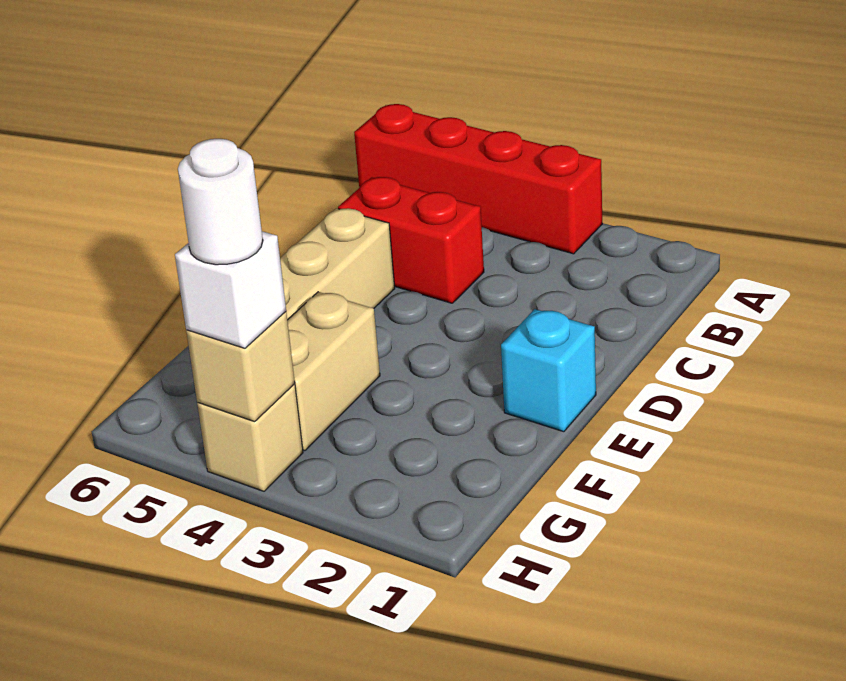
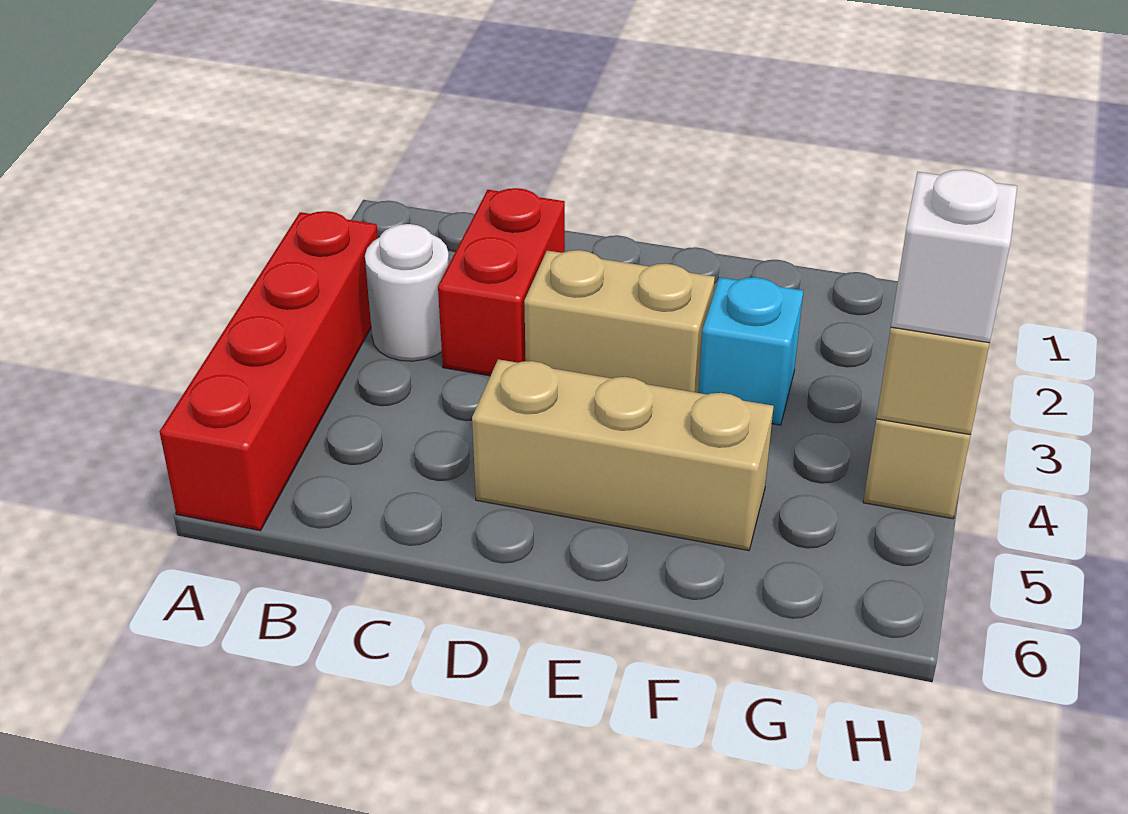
red brick C4:C5 level 1 -> red brick C2:C3 level 1
cyan brick E1 level 1 -> cyan brick F3 level 1
tan brick F4:G4 level 1 -> tan brick D3:E3 level 1
white round brick H4 level 4 -> white round brick B3 level 1

